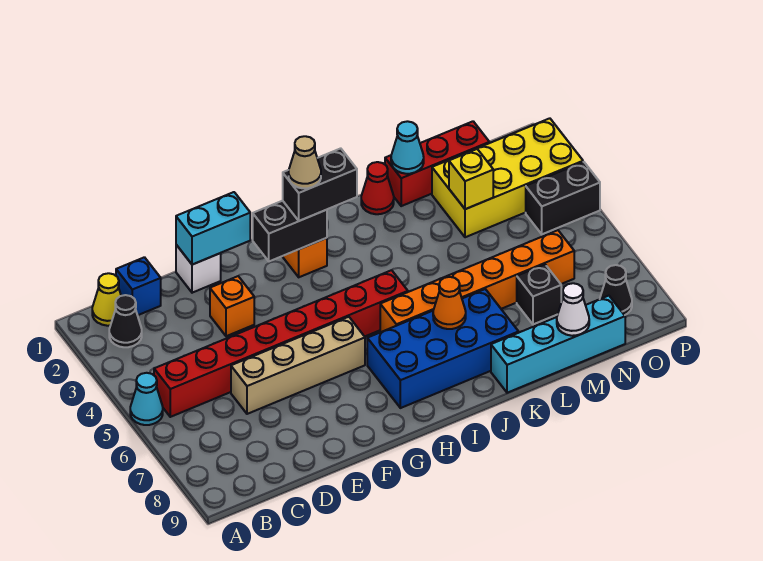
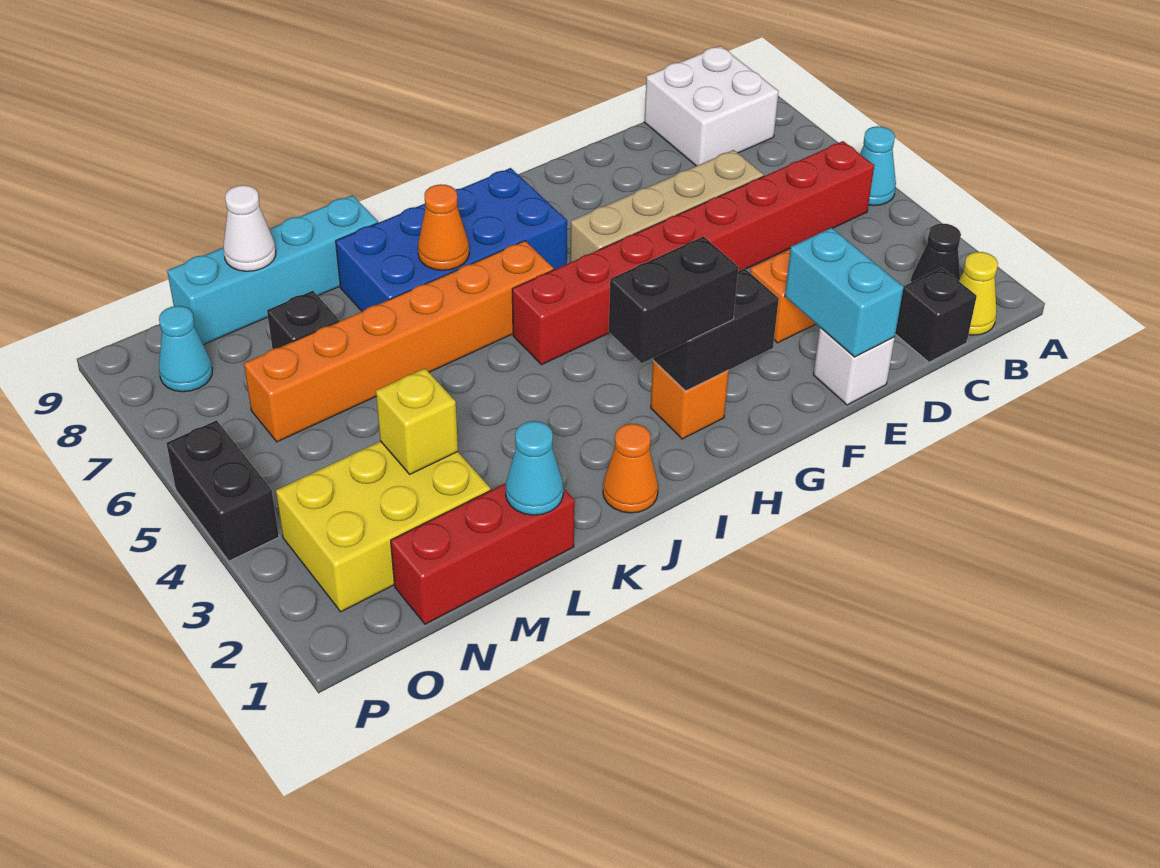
none -> white brick B8:C9 level 1
blue brick C1 level 1 -> black brick C1 level 1
cyan brick E1:F1 level 2 -> cyan brick E1:E2 level 2
tan cone H2 level 4 -> none
none -> orange cone J1 level 1
red cone K1 level 1 -> none
yellow brick M2:P3 level 1 -> yellow brick M2:O3 level 1
black brick O4:P4 level 1 -> black brick P4:P5 level 1
black cone O8 level 1 -> cyan cone O8 level 1

